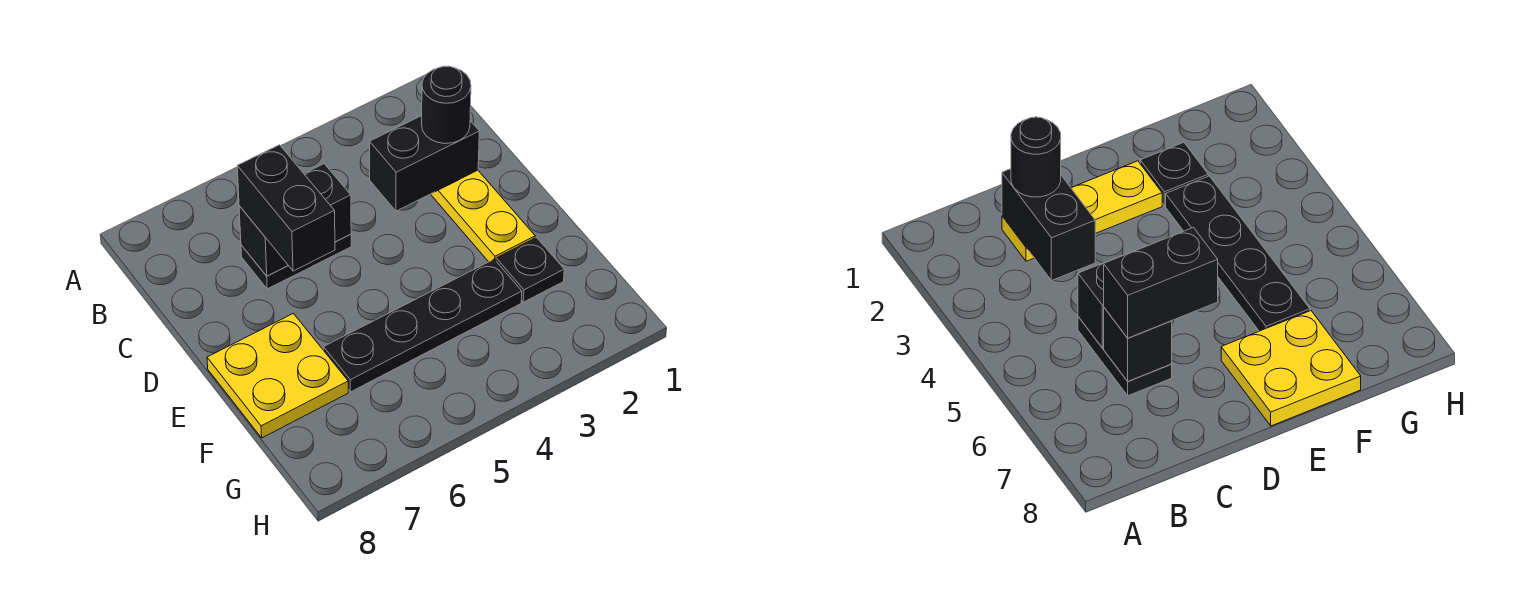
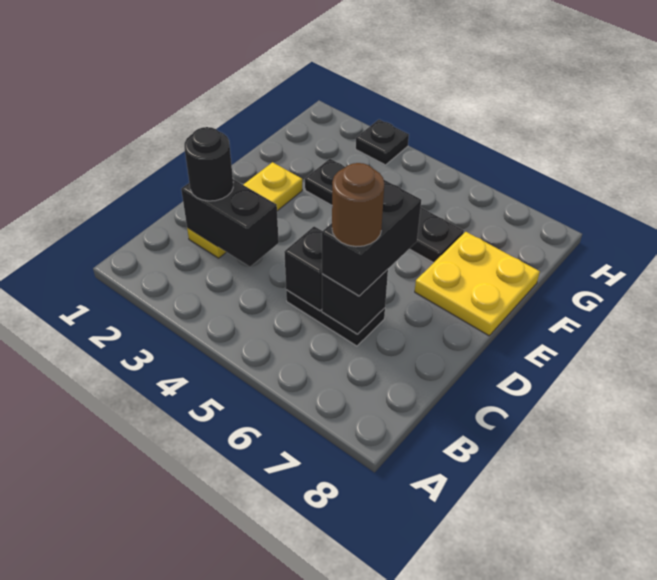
none -> brown round brick C6 level 4
black plate F2 level 1 -> black plate H3 level 1

